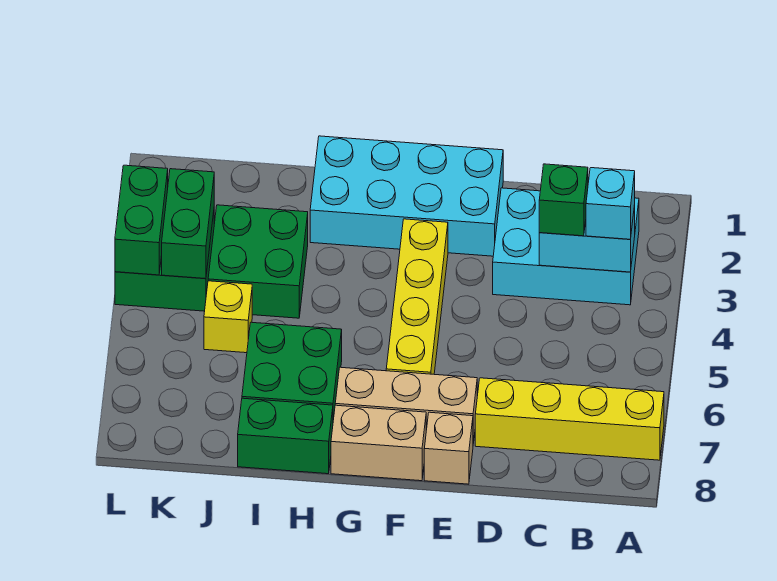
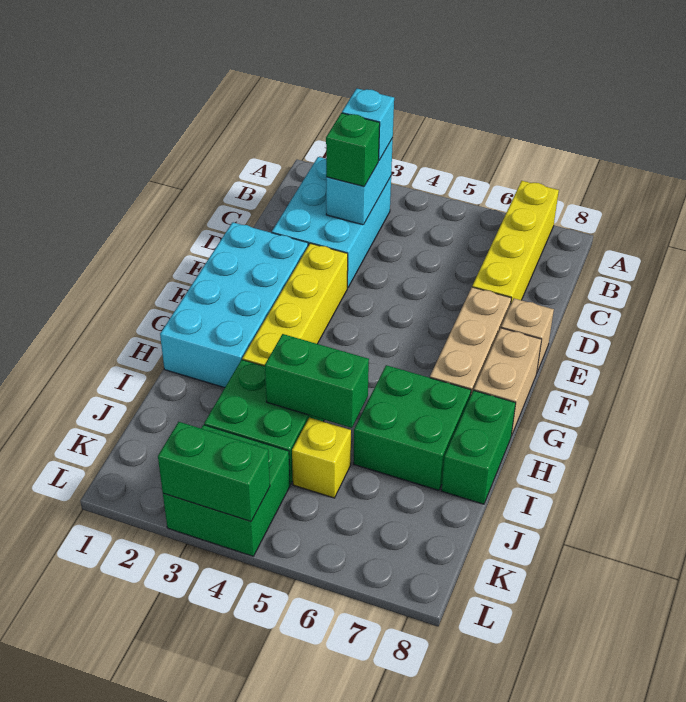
yellow brick F3:F6 level 1 -> yellow brick E3:H3 level 1
green brick K3:K4 level 2 -> green brick I4:I5 level 2

